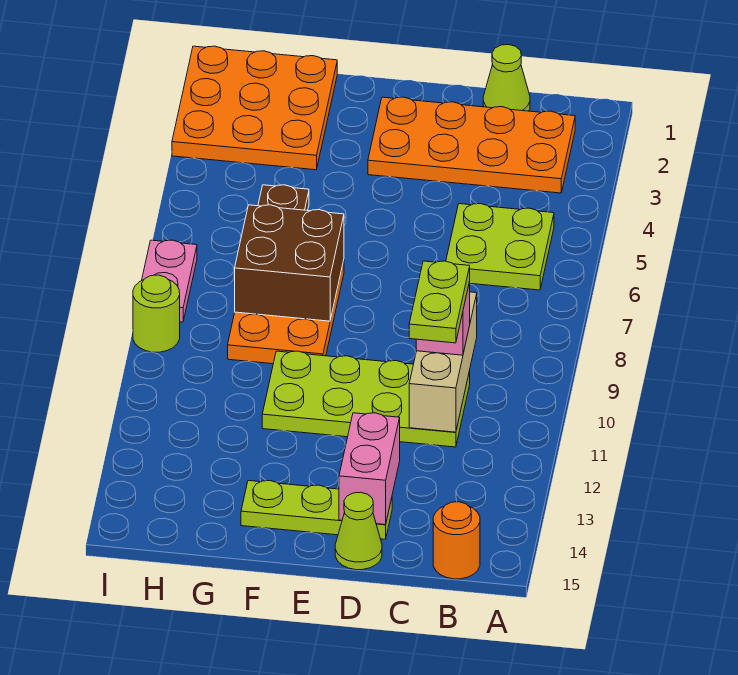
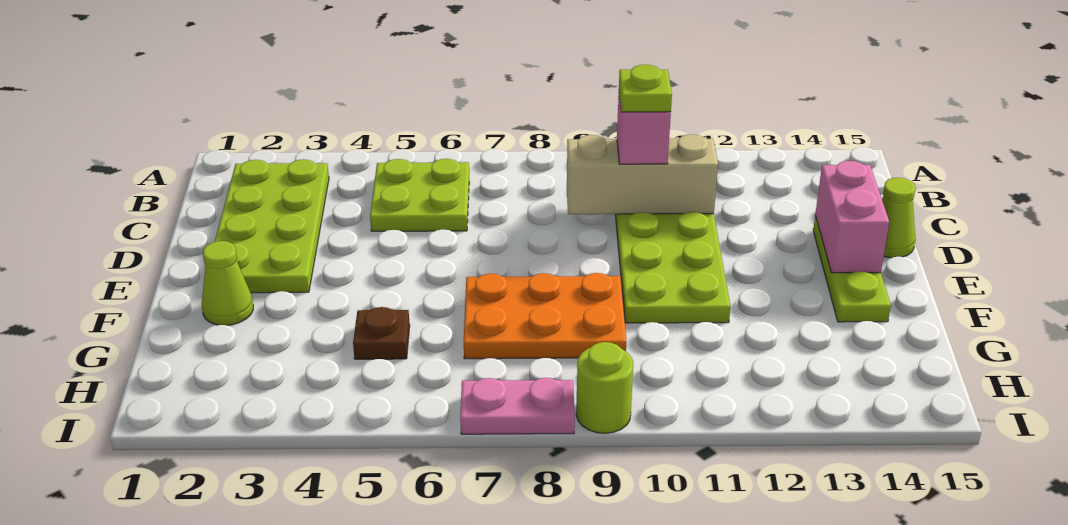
orange plate B2:E3 level 1 -> lime plate B2:E3 level 1
orange round brick B15 level 1 -> none
lime cone C1 level 1 -> lime cone F2 level 1
lime plate C10:C11 level 4 -> lime plate C10 level 4
pink brick D13:D14 level 2 -> pink brick D14:E14 level 2
brown brick F7:G8 level 2 -> none
orange plate G1:I3 level 1 -> none

